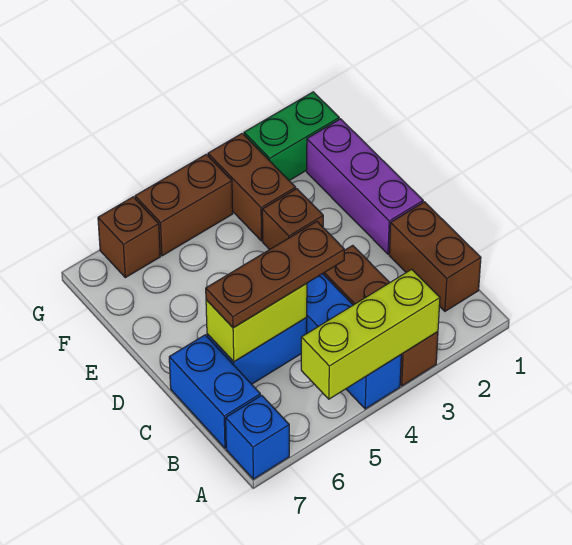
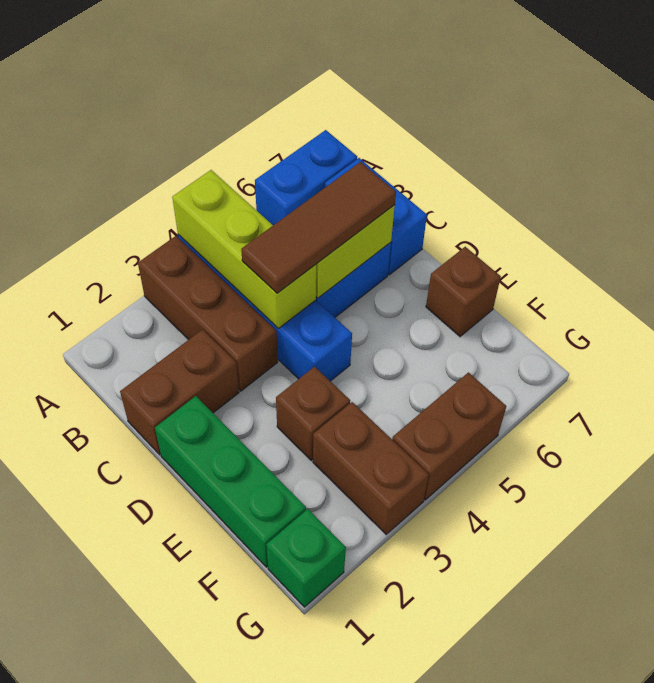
lime brick A3:A5 level 2 -> lime brick A4:C4 level 2
blue brick A7 level 1 -> blue brick A6:A7 level 1
brown brick B1:C1 level 1 -> brown brick C1:C2 level 1
brown plate C4:C6 level 3 -> brown tile C4:C6 level 3
purple brick D1:F1 level 1 -> green brick D1:F1 level 1
green brick G1:G2 level 1 -> green brick G1 level 1
brown brick G6 level 1 -> brown brick E7 level 1

